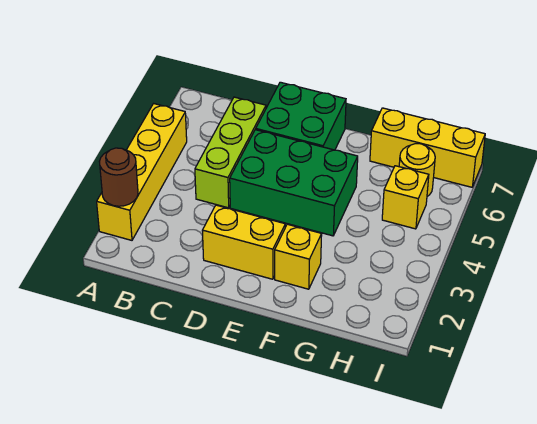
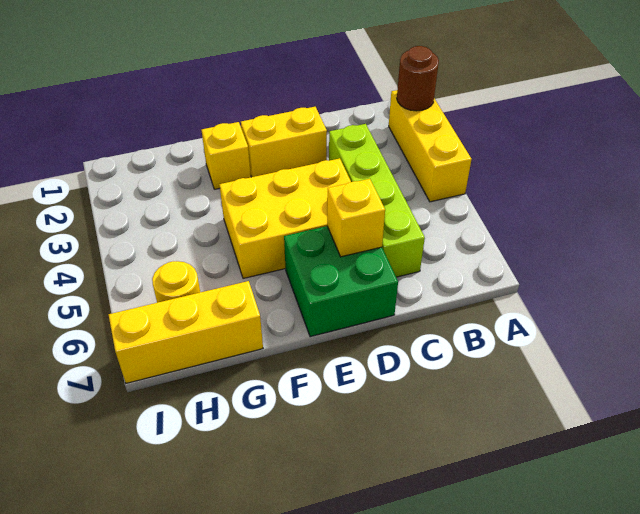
yellow brick A2:A5 level 1 -> yellow brick A2:A4 level 1
lime brick C4:C6 level 1 -> lime brick C3:C6 level 1
green brick D4:F5 level 1 -> yellow brick D4:F5 level 1
yellow brick H5 level 1 -> yellow brick D6 level 2

